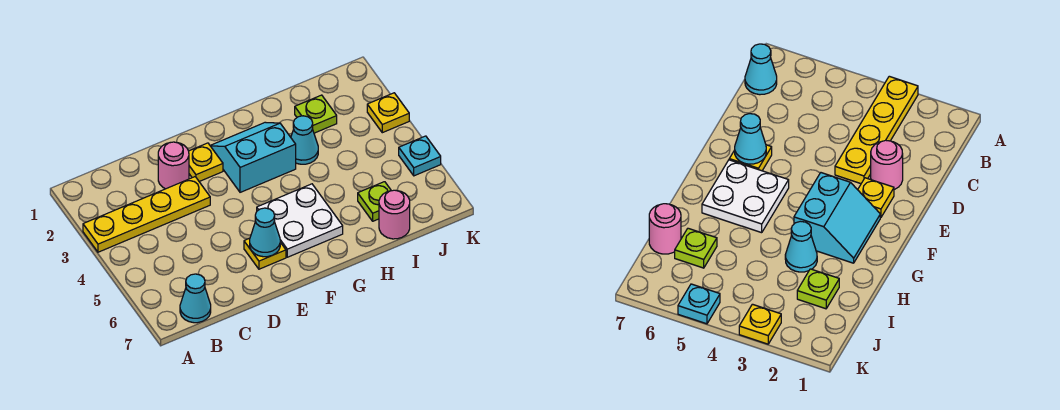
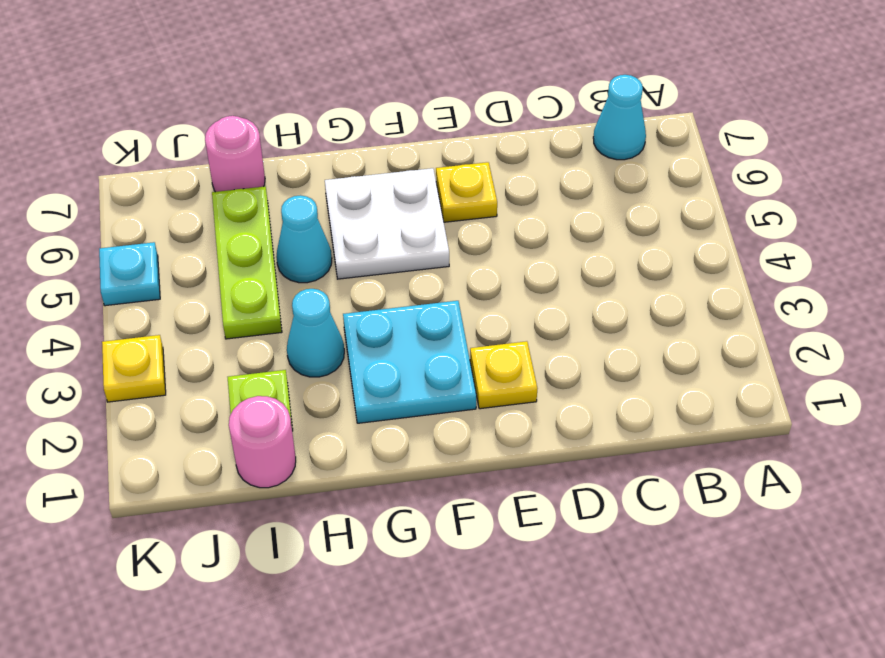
yellow plate A3:D3 level 1 -> none
pink round brick D2 level 1 -> pink round brick I1 level 1
cyan cone E6 level 2 -> cyan cone H5 level 1
cyan slope F2:G3 level 1 top 3 -> cyan plate F2:G3 level 1
lime plate I6 level 1 -> lime plate I4:I6 level 1

